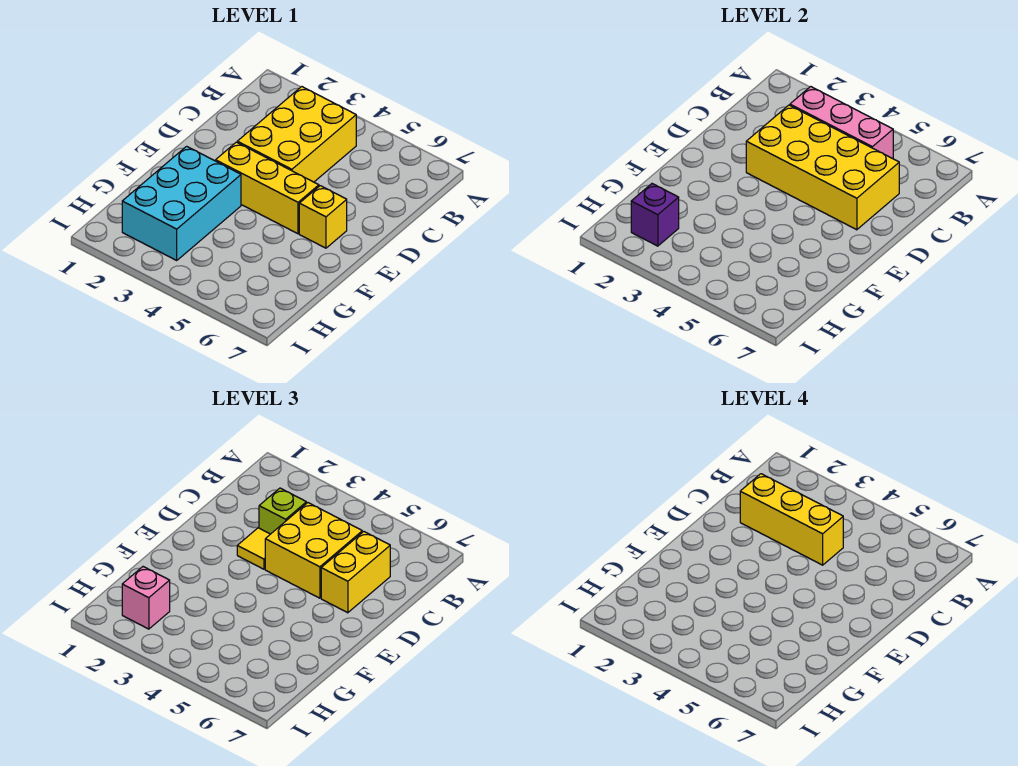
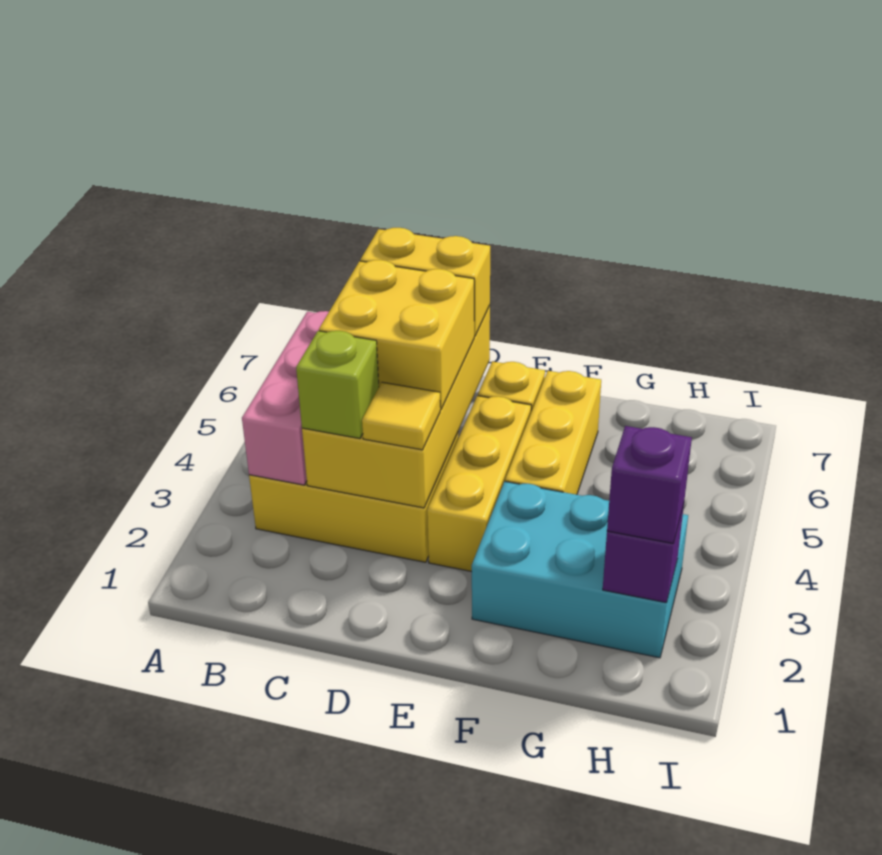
yellow brick C2:C4 level 4 -> yellow brick F4:F6 level 1
pink brick H2 level 3 -> purple brick H2 level 3

